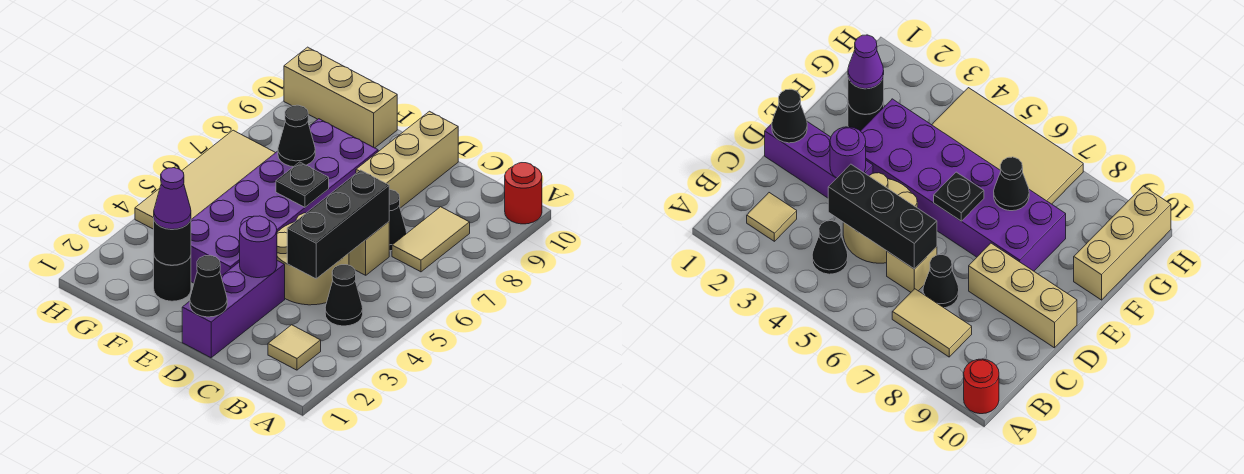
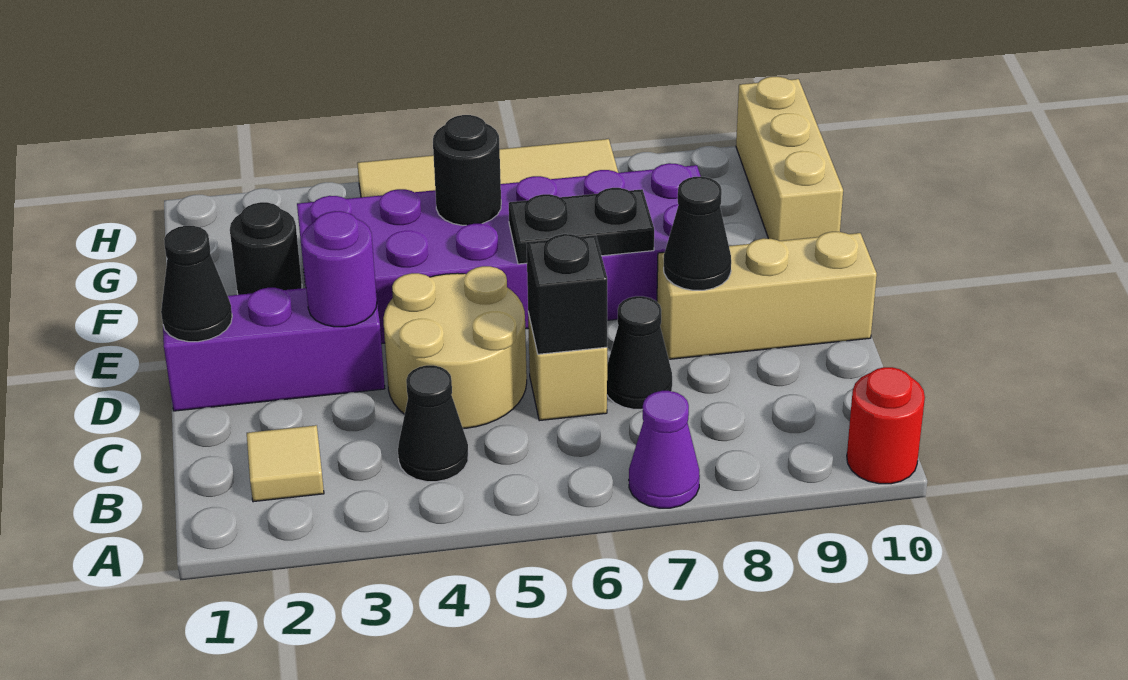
tan tile B7:B8 level 1 -> none
black brick C4:C6 level 2 -> black brick C6 level 2
black plate E6 level 2 -> black plate E6:E7 level 2
black round brick F2 level 2 -> black round brick F5 level 2
purple cone F2 level 3 -> purple cone A7 level 1
black cone F7 level 2 -> black cone D8 level 2

